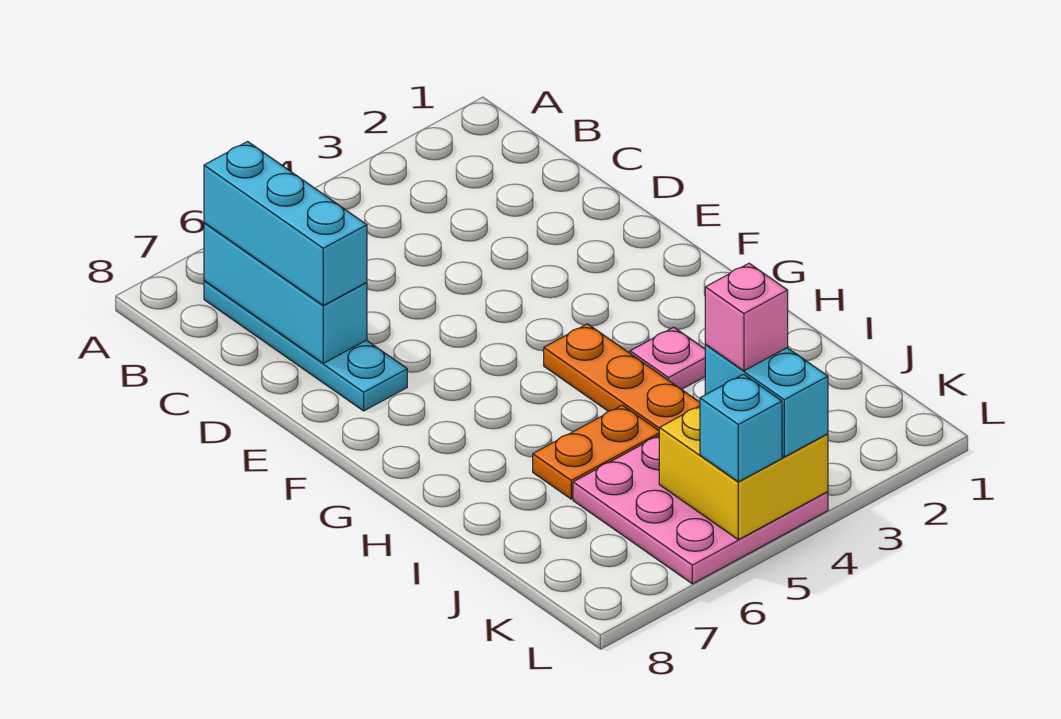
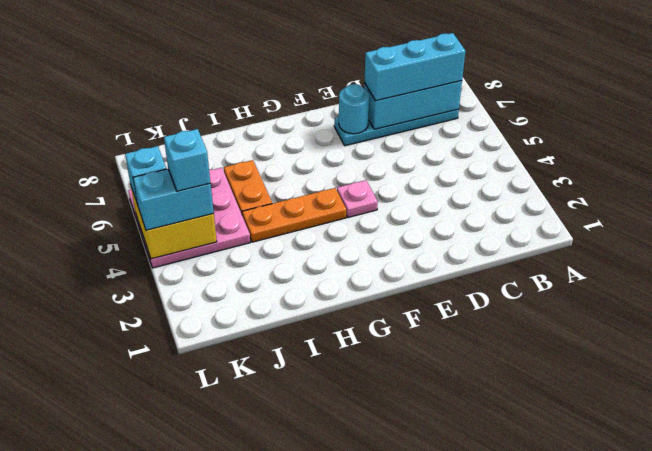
none -> cyan round brick E7 level 2
pink plate H3 level 1 -> pink plate F4 level 1
pink brick K4 level 4 -> cyan brick K4 level 4

